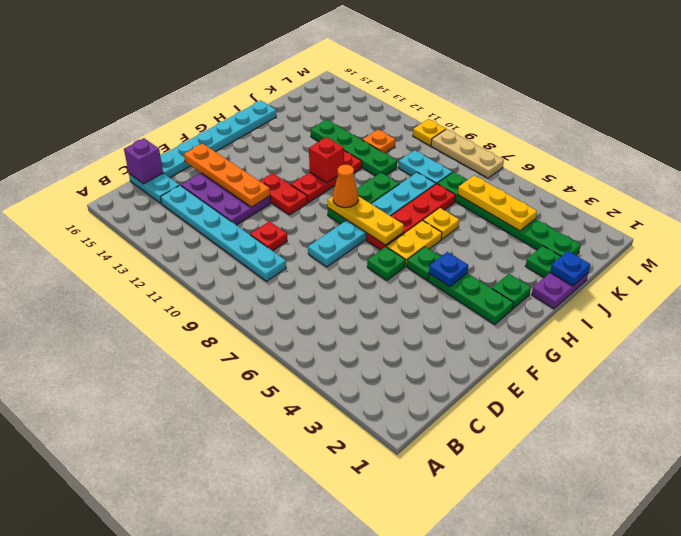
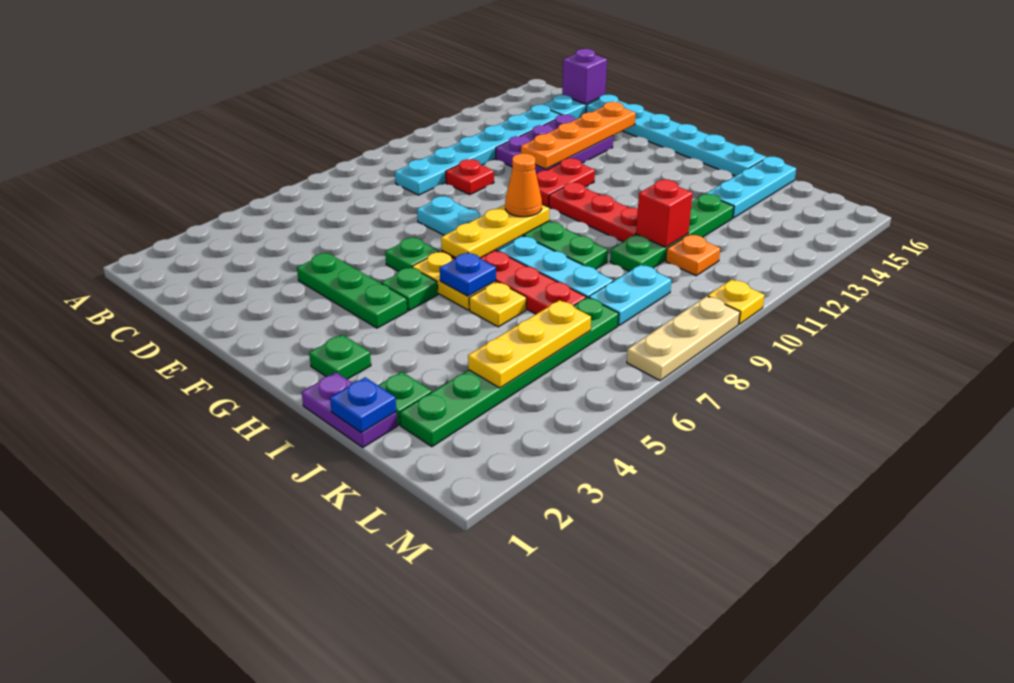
green plate G2:G4 level 1 -> green plate E4:G4 level 1
blue plate G4 level 2 -> blue plate H6 level 2
red brick H11 level 2 -> red brick J11 level 2
none -> cyan plate J14:J16 level 1

